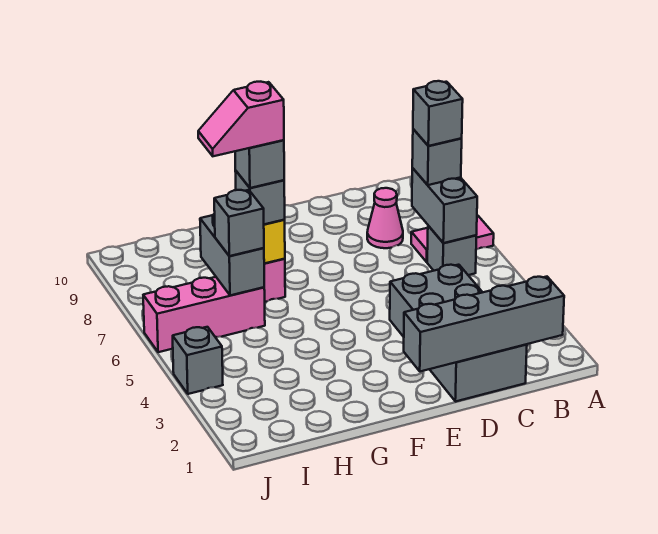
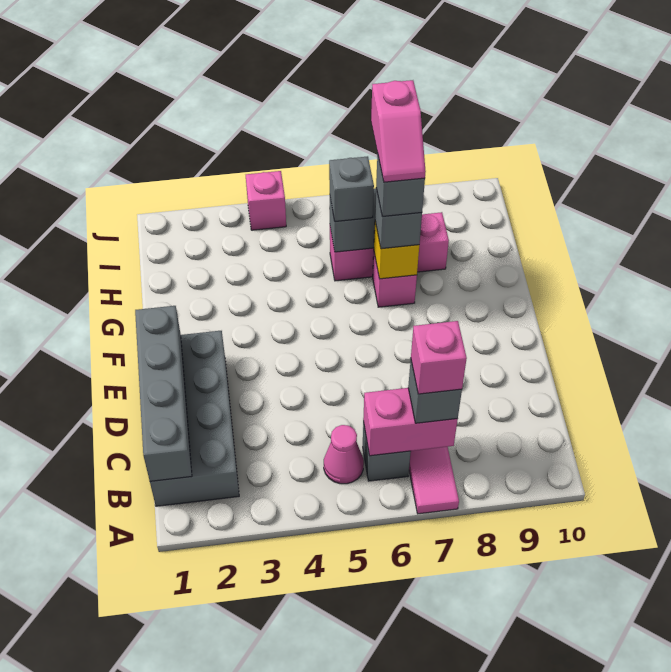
grey brick B6:B7 level 2 -> pink brick B6:B7 level 2
grey brick B7 level 4 -> pink brick B7 level 4
grey brick C1:D4 level 1 -> grey brick B1:E2 level 1
pink cone C8 level 1 -> pink cone B5 level 1
pink slope G7:H7 level 5 top G -> pink slope G7:H7 level 5 top H
pink brick H6:J6 level 1 -> pink brick H6:H8 level 1
grey brick J4 level 1 -> pink brick J4 level 1

